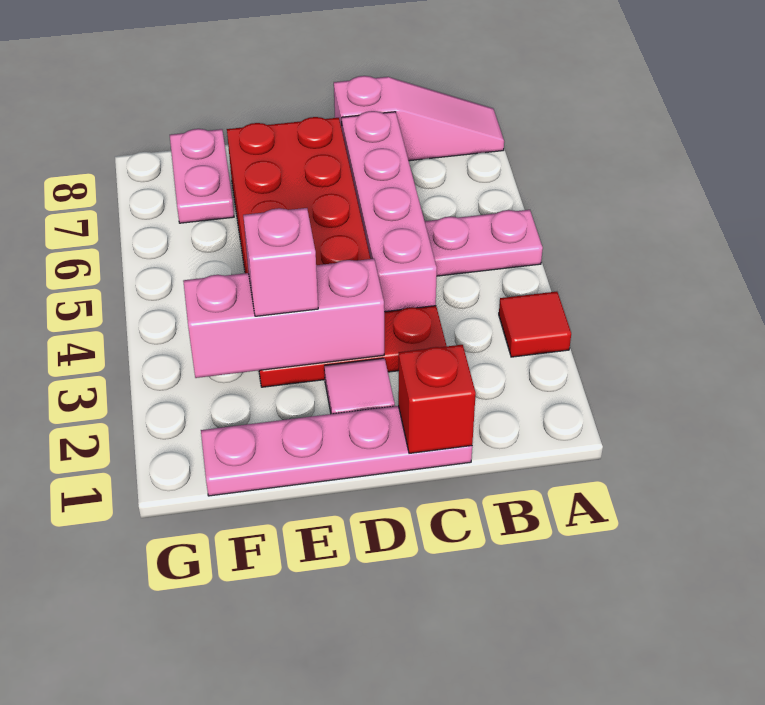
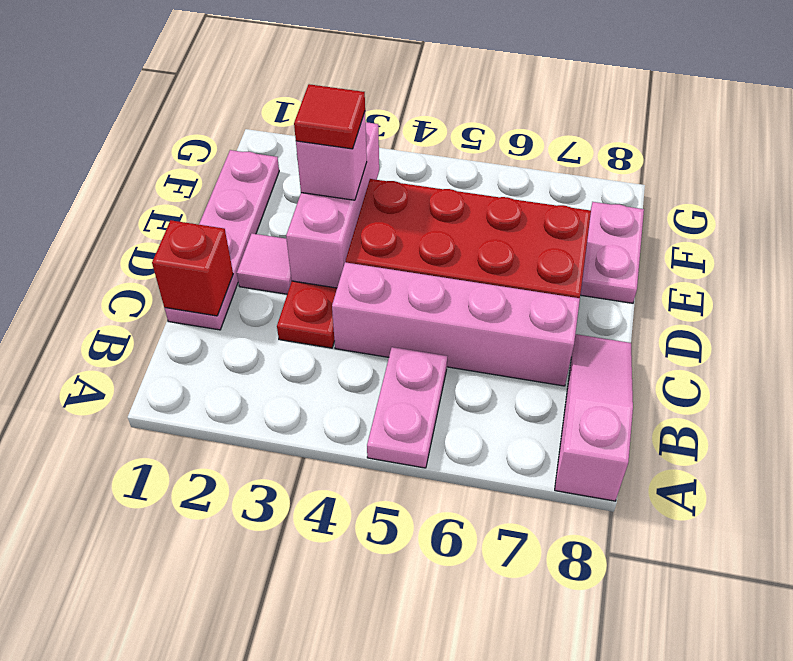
red tile A3 level 1 -> red tile E3 level 4
pink slope A8:C8 level 1 top C -> pink slope A8:C8 level 1 top A
pink plate F7:F8 level 1 -> pink plate E8:F8 level 1

